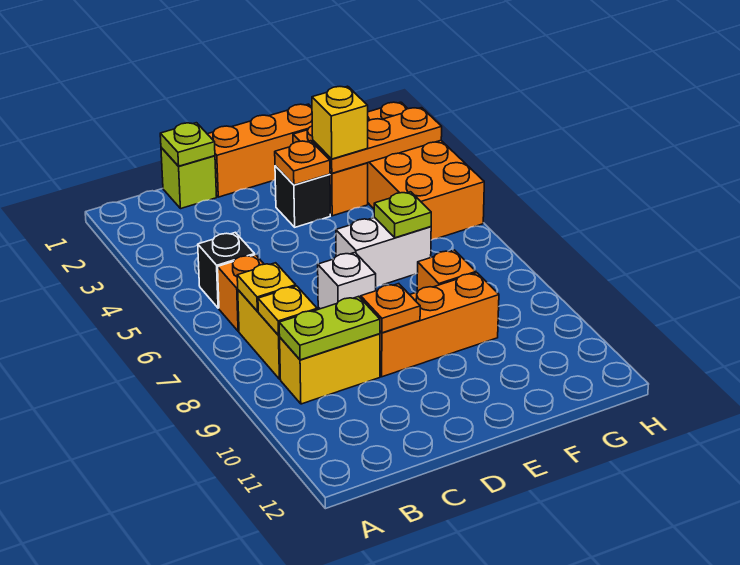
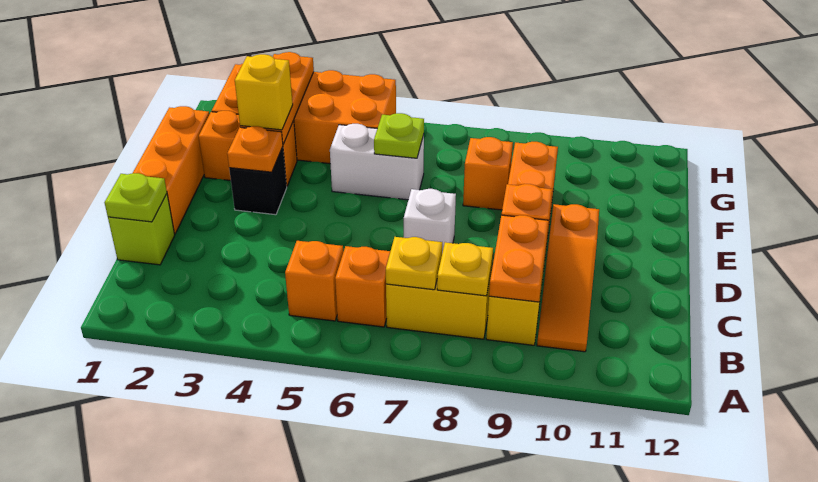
black brick B5 level 1 -> orange brick B5 level 1
lime plate B9:C9 level 2 -> orange plate B9:C9 level 2
none -> orange slope B10:D10 level 1 top D
white brick E6:F6 level 1 -> white brick F5:F6 level 1

